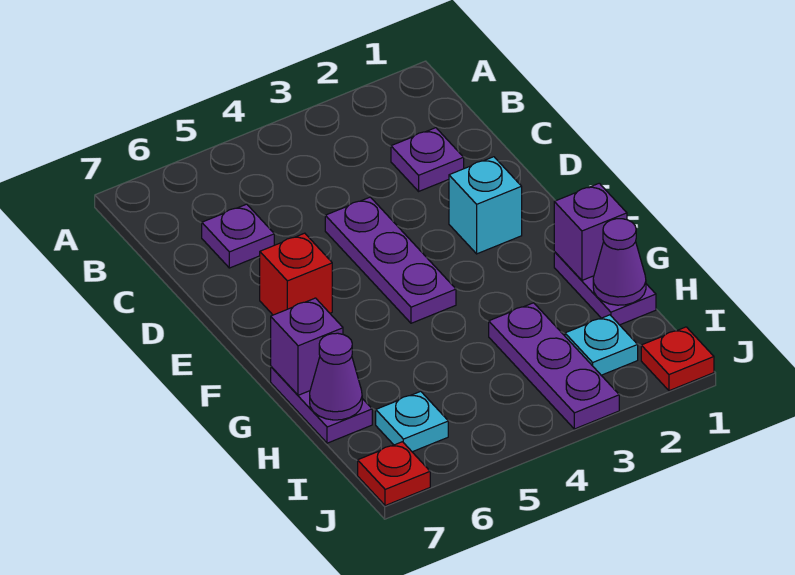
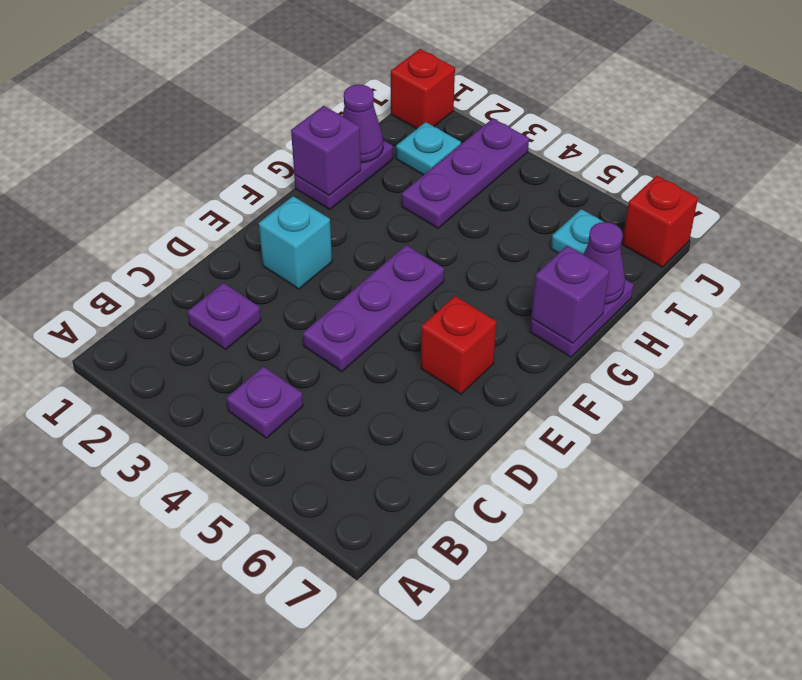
purple plate C6 level 1 -> purple plate B4 level 1
red plate J1 level 1 -> red brick J1 level 1
red plate J7 level 1 -> red brick J7 level 1

